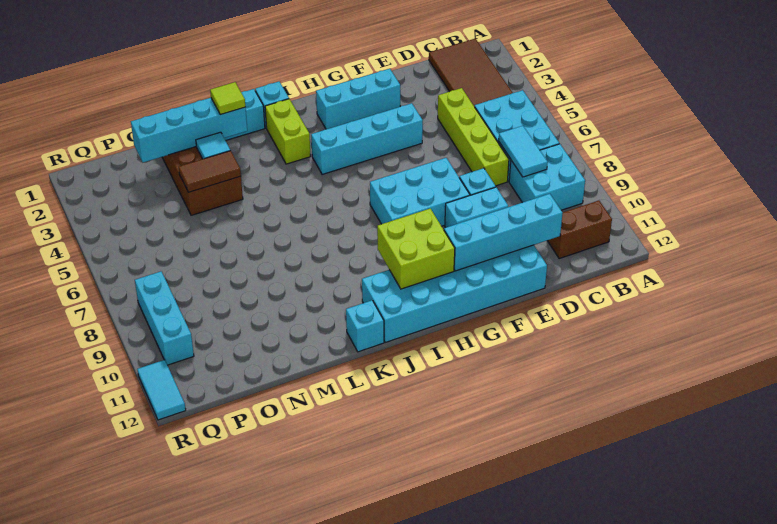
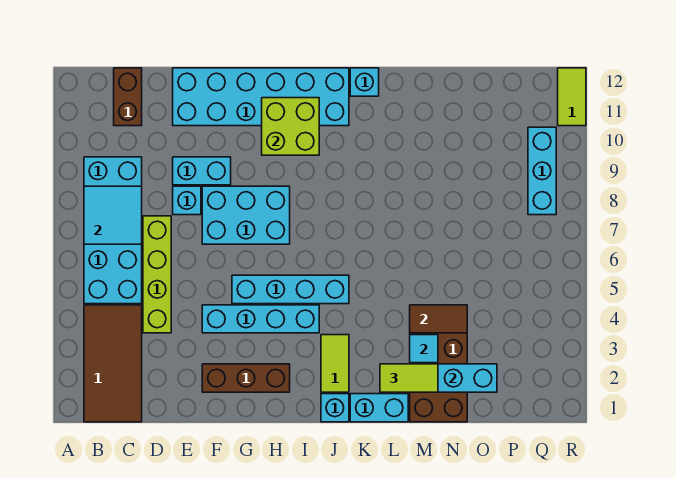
brown brick B11:C11 level 1 -> brown brick C11:C12 level 1
cyan tile C7:C8 level 2 -> cyan tile B7:C8 level 2
cyan brick D11:G11 level 2 -> cyan brick G5:J5 level 1
cyan brick F2:H2 level 1 -> brown brick F2:H2 level 1
lime brick J2:J3 level 1 -> lime tile J2:J3 level 1
lime tile L2 level 3 -> lime tile L2:M2 level 3
cyan tile R11:R12 level 1 -> lime tile R11:R12 level 1

